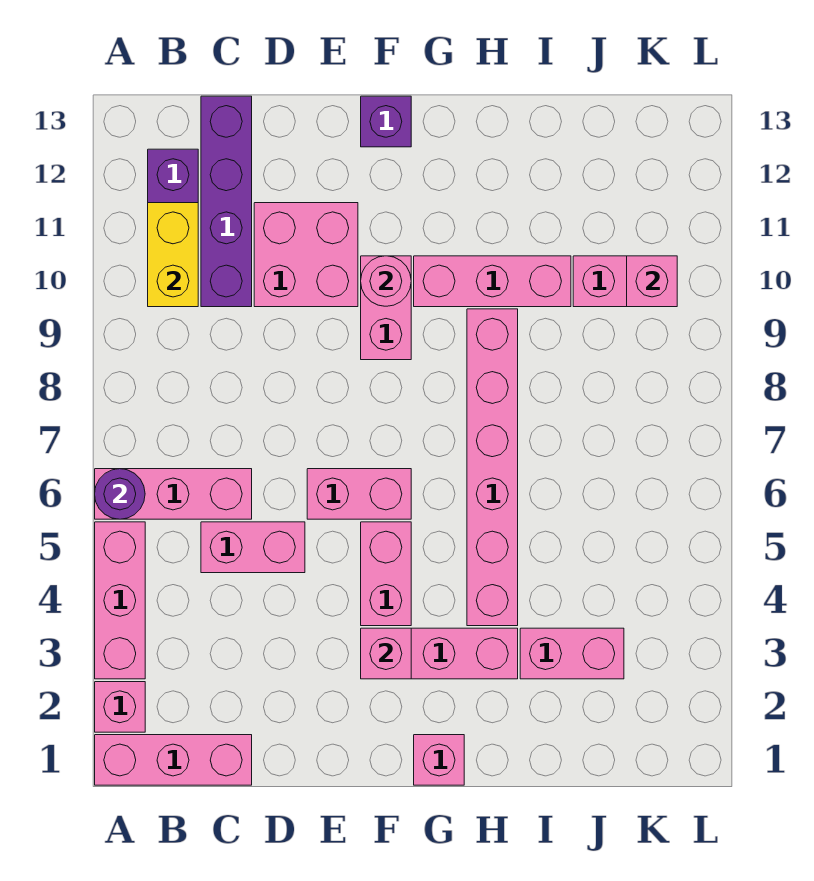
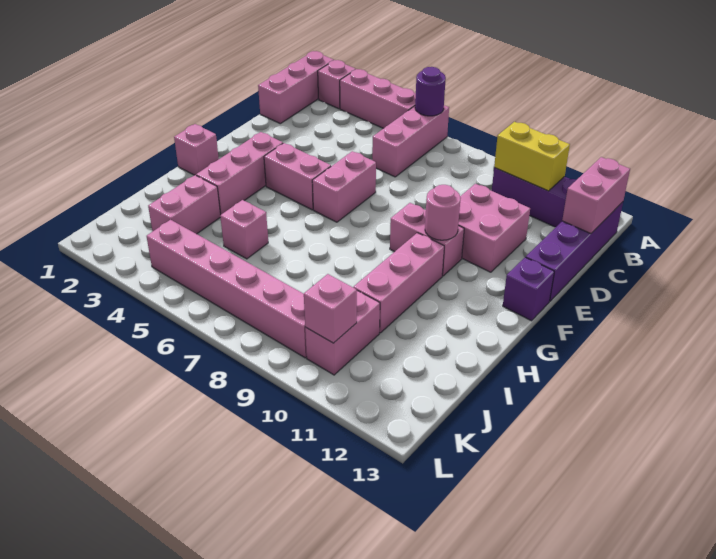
pink brick C5:D5 level 1 -> pink brick B13:C13 level 2
purple brick C10:C13 level 1 -> purple brick B13:E13 level 1
pink brick F3 level 2 -> pink brick I5 level 1
pink brick H4:H9 level 1 -> pink brick K4:K9 level 1

